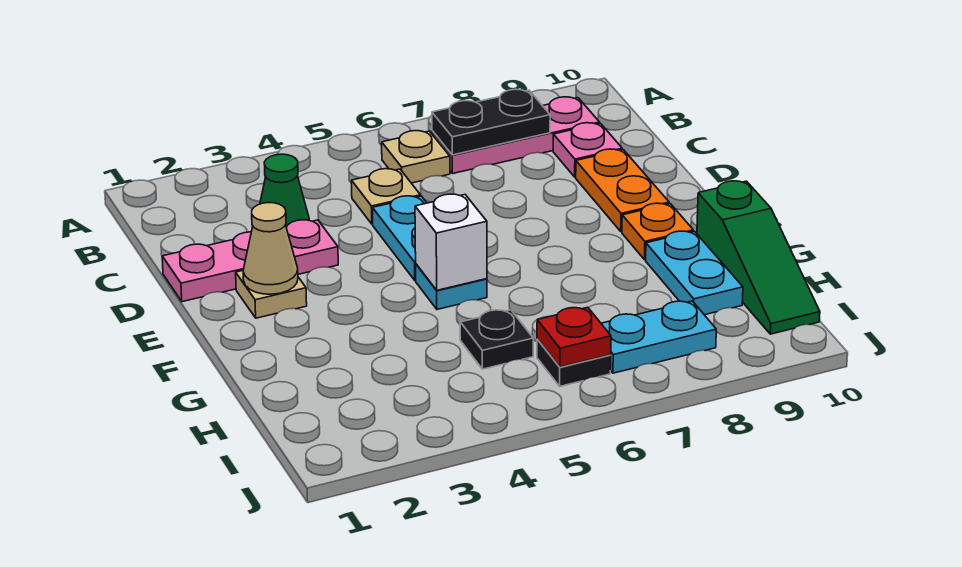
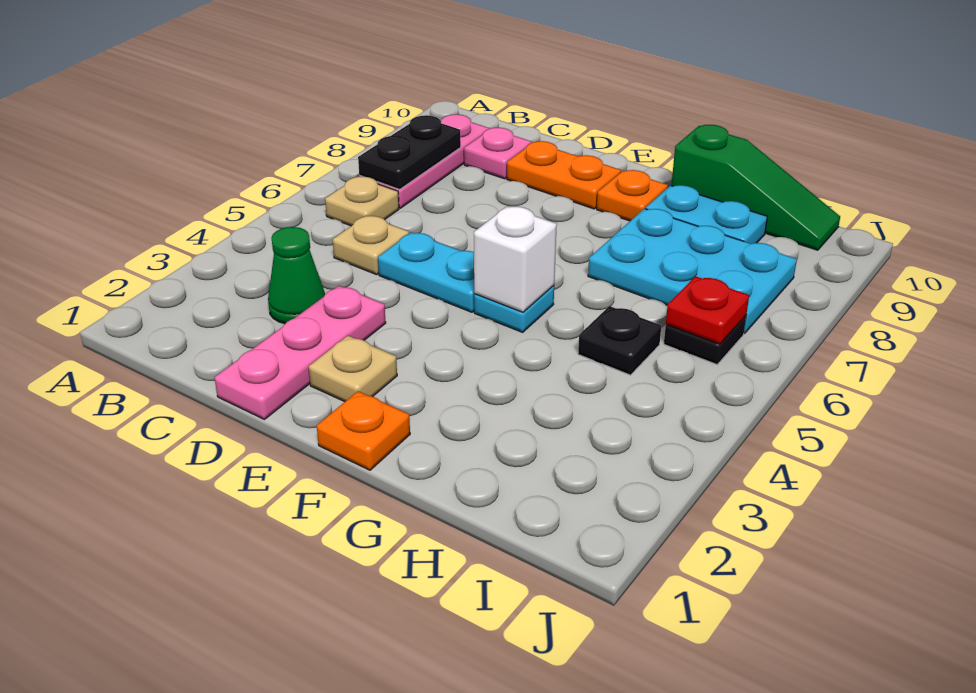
tan cone E2 level 2 -> none
none -> orange plate F1 level 1
cyan plate I7:I8 level 1 -> cyan plate G7:I8 level 1

